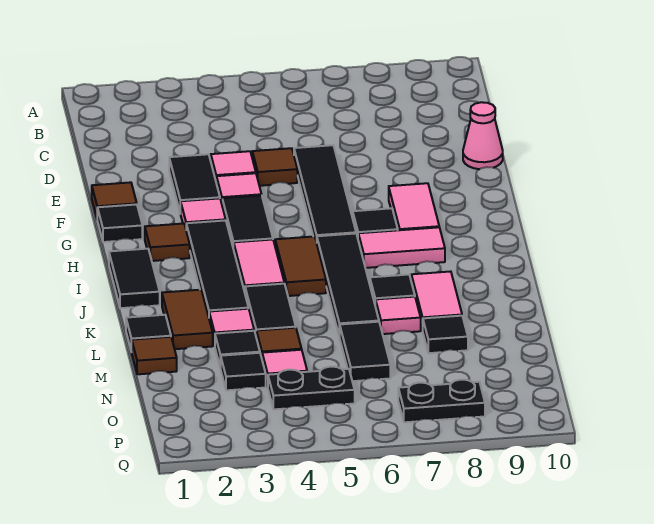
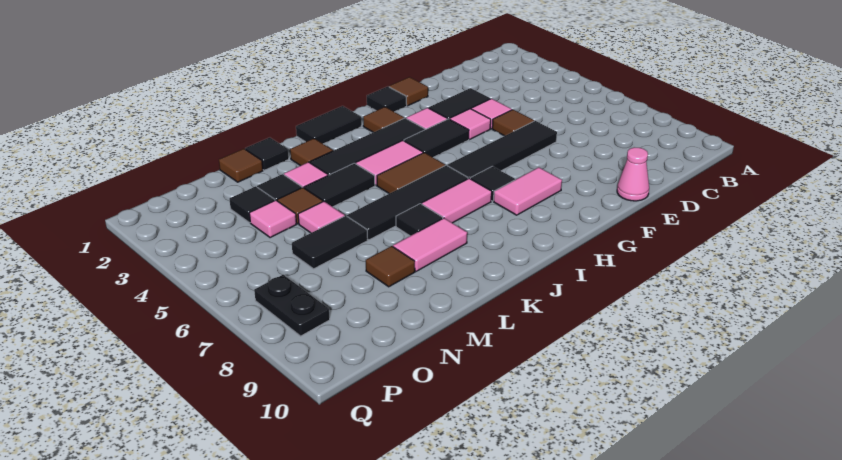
pink tile I7:I8 level 1 -> pink tile I7:J7 level 1
brown tile K2:L2 level 1 -> brown tile K2 level 1
pink tile L7 level 1 -> pink tile M5 level 1
black tile M8 level 1 -> brown tile M8 level 1
black plate O4:O5 level 1 -> none

